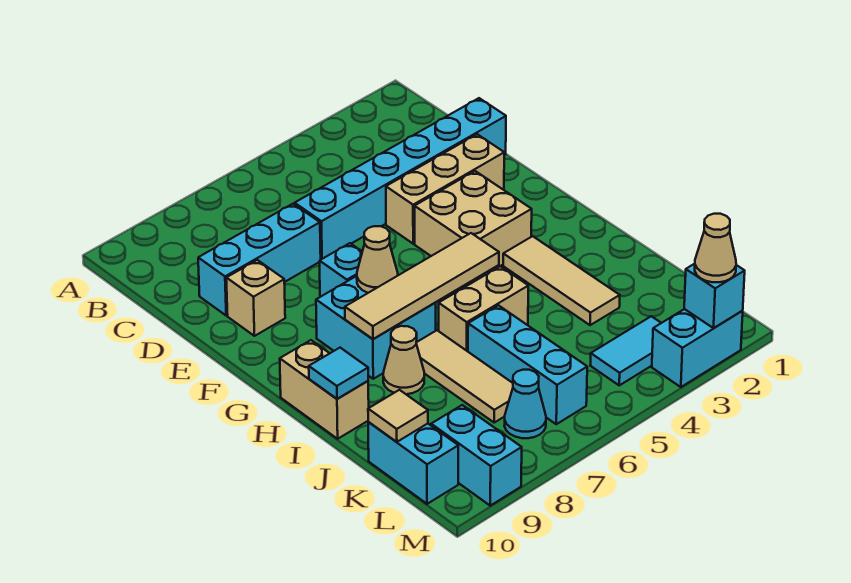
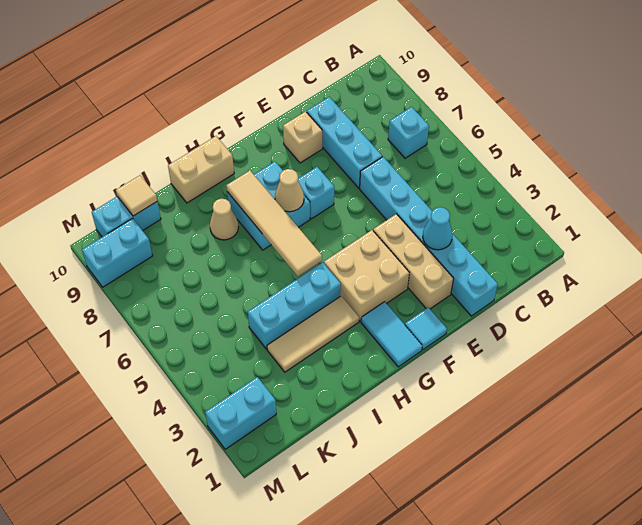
tan brick I5:I6 level 1 -> none
tan tile I7:K7 level 1 -> none
cyan tile I10 level 2 -> cyan tile F1 level 1
cyan brick J6:L6 level 1 -> cyan brick H4:J4 level 1
cyan tile L3:L4 level 1 -> cyan tile G1:G2 level 1
cyan cone L7 level 1 -> cyan cone D3 level 2
cyan brick M2:M3 level 1 -> cyan brick L2:M2 level 1
cyan brick M2 level 2 -> cyan brick B7 level 1
tan cone M2 level 3 -> none

